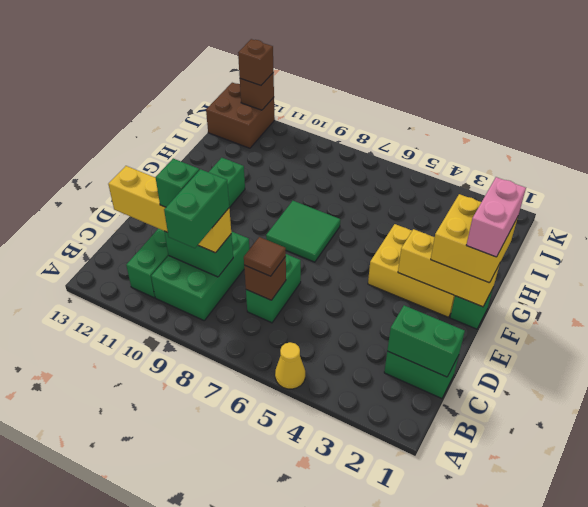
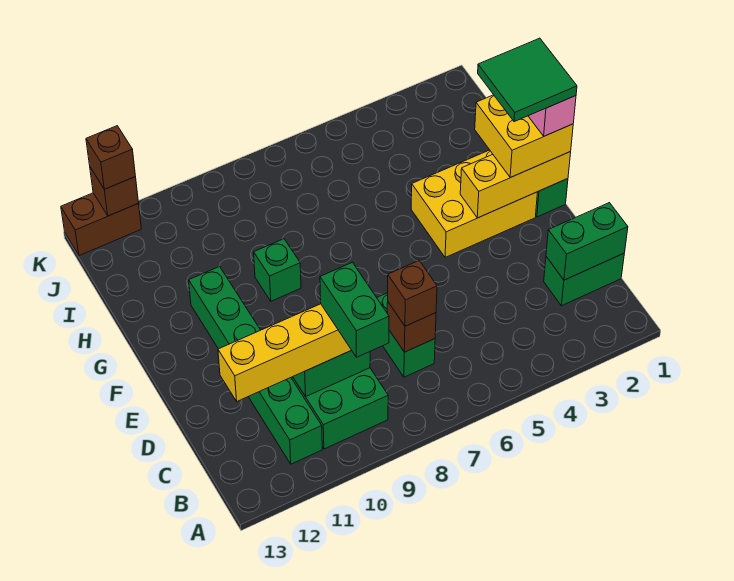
yellow cone A5 level 1 -> none
brown tile C7 level 3 -> brown brick C7 level 3
green brick C10 level 4 -> green brick G9 level 1
green tile F7:G8 level 1 -> green tile F1:G2 level 5
brown brick J12:K13 level 1 -> brown brick K12:K13 level 1

